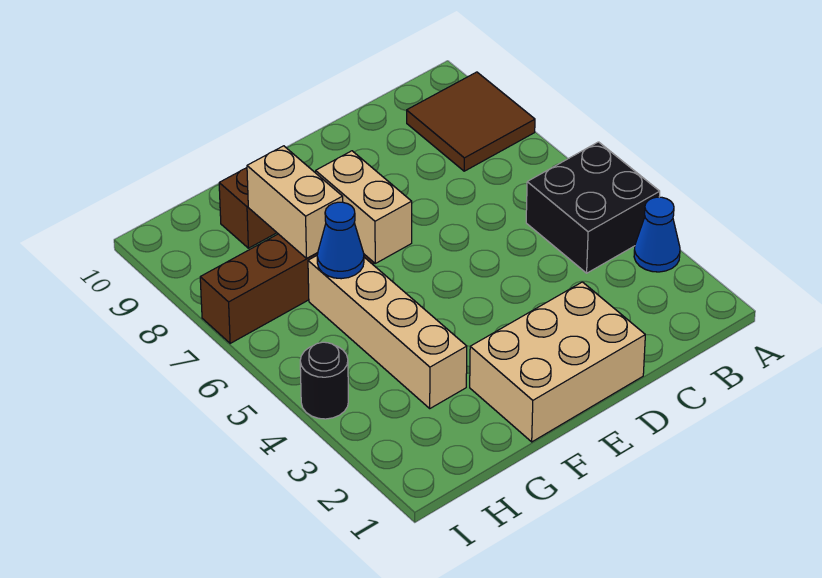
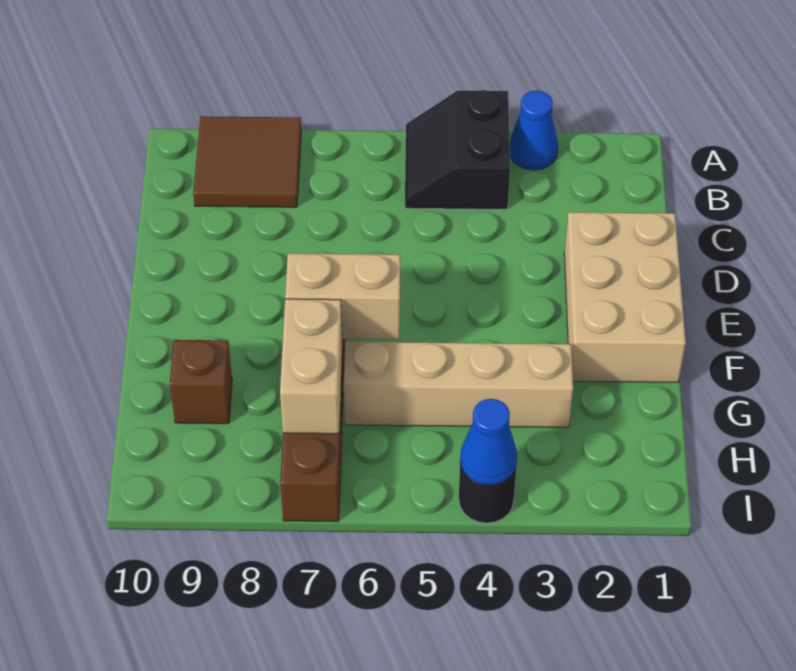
black brick A4:B5 level 1 -> black slope A4:B5 level 1 top 4
blue cone G6 level 2 -> blue cone I4 level 2
tan brick G7:G8 level 2 -> tan brick G7:H7 level 2

